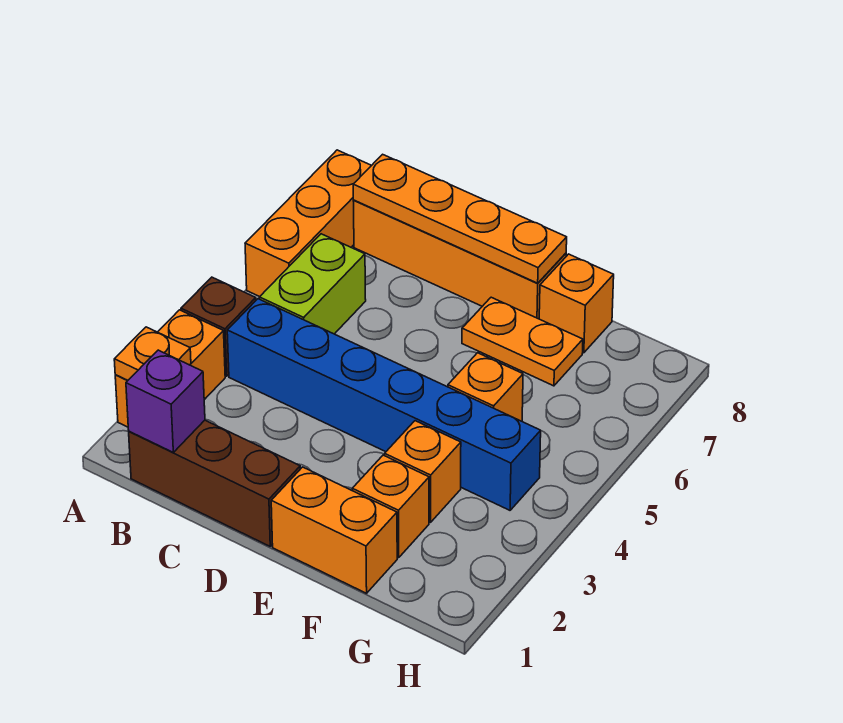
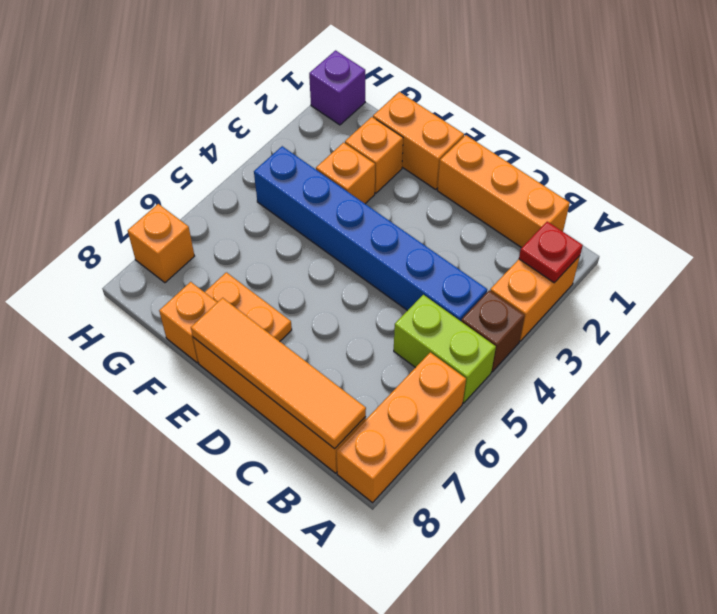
orange plate A2 level 2 -> red plate A2 level 2
brown brick B1:D1 level 1 -> orange brick B1:D1 level 1
purple brick B1 level 2 -> purple brick H1 level 1
lime brick B5:B6 level 1 -> lime brick A5:B5 level 1
orange plate B8:E8 level 2 -> orange tile B8:E8 level 2
orange brick F5 level 1 -> orange brick H7 level 1

